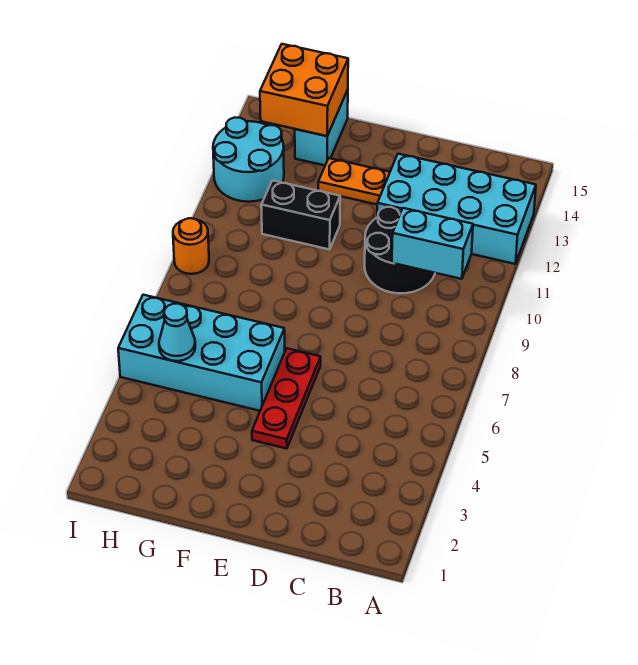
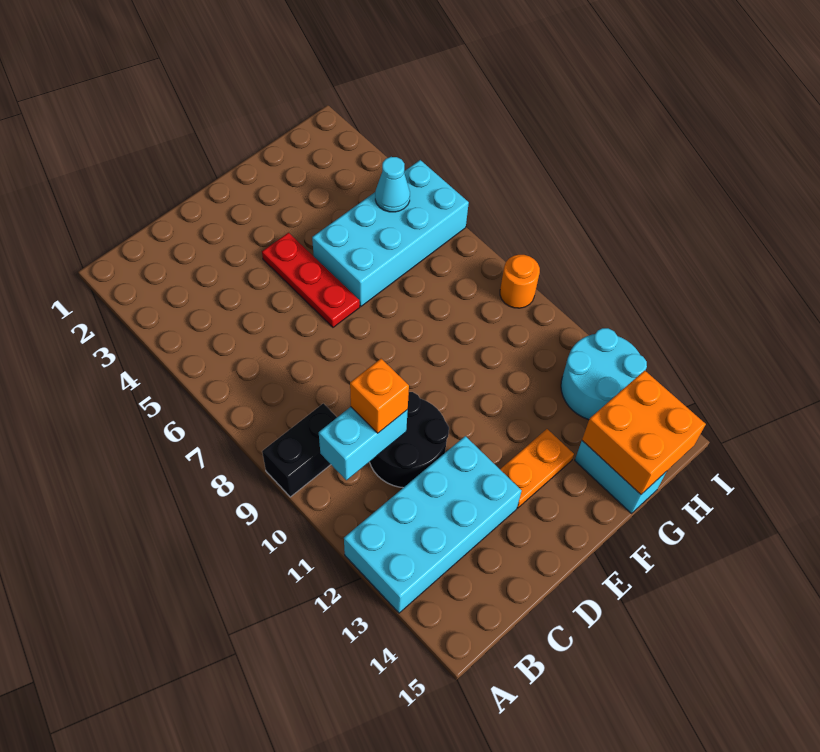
none -> orange brick C10 level 3
black brick F11:G11 level 1 -> black brick A9:B9 level 1

